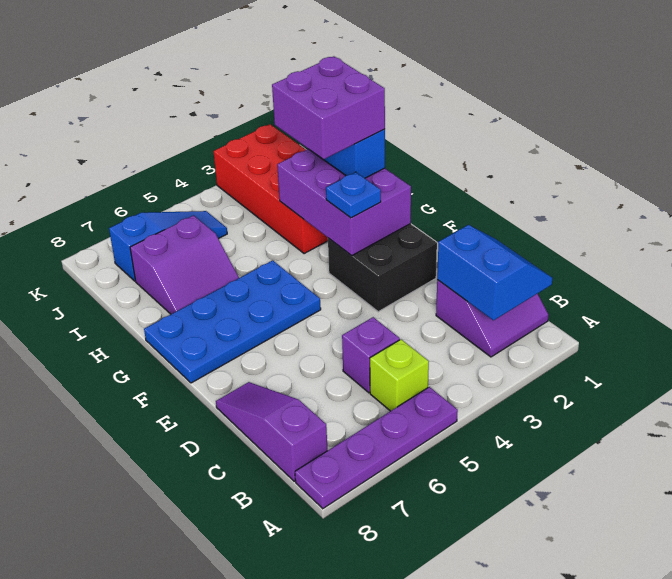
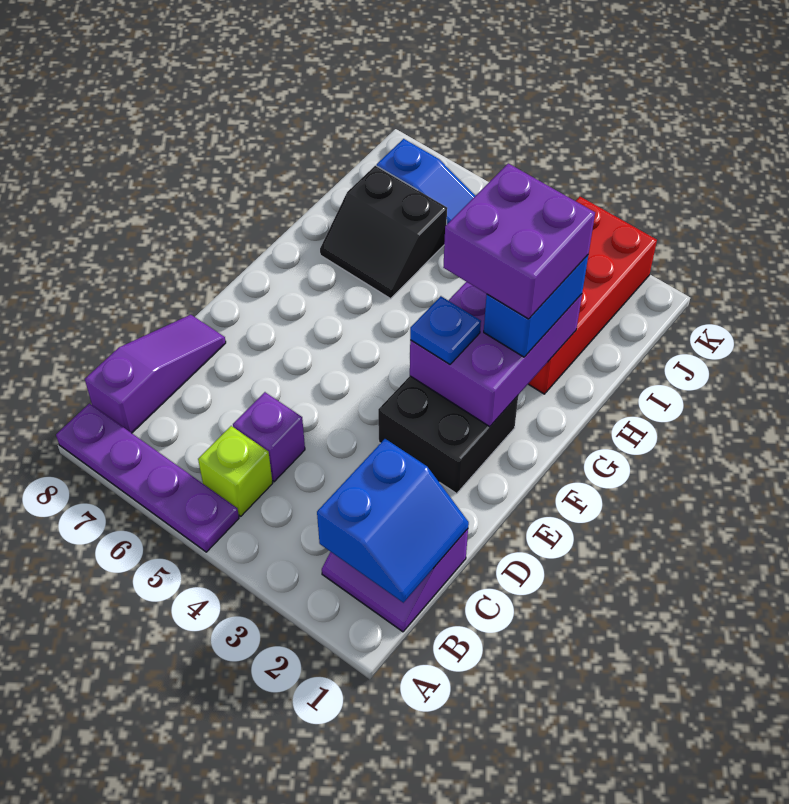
blue plate F5:G8 level 1 -> none
purple slope H6:I7 level 1 top I -> black slope H6:I7 level 1 top I

